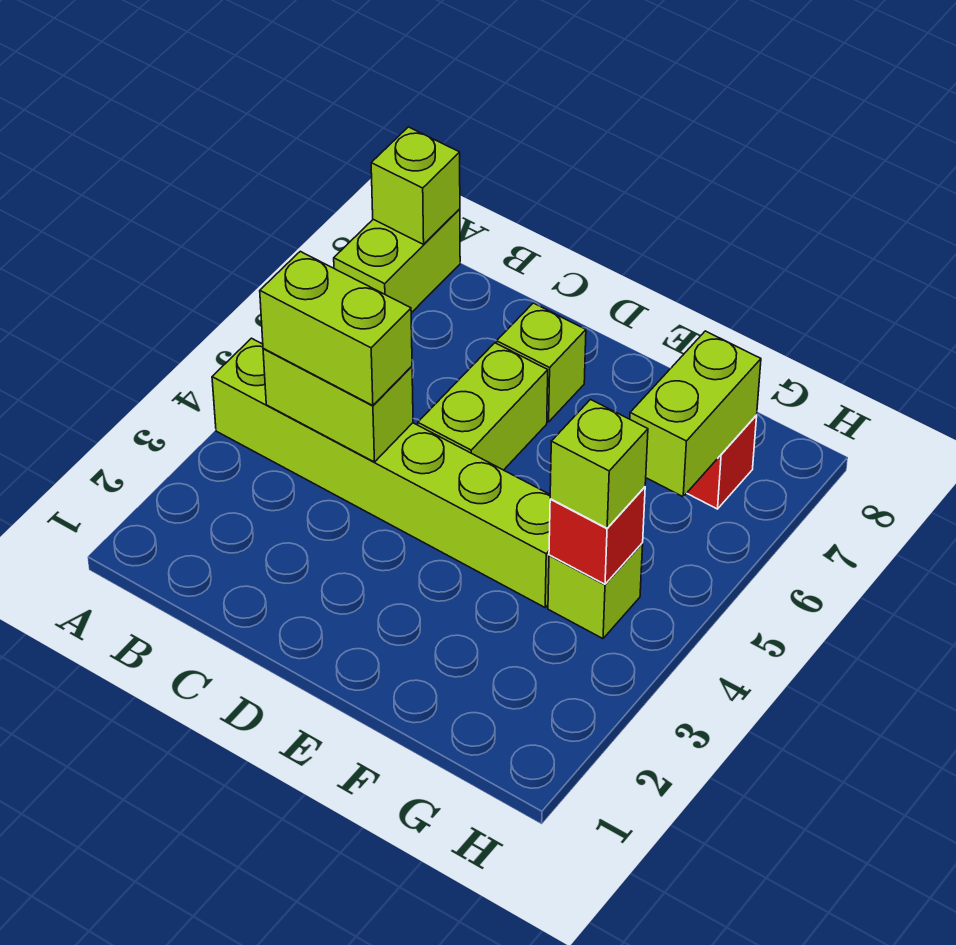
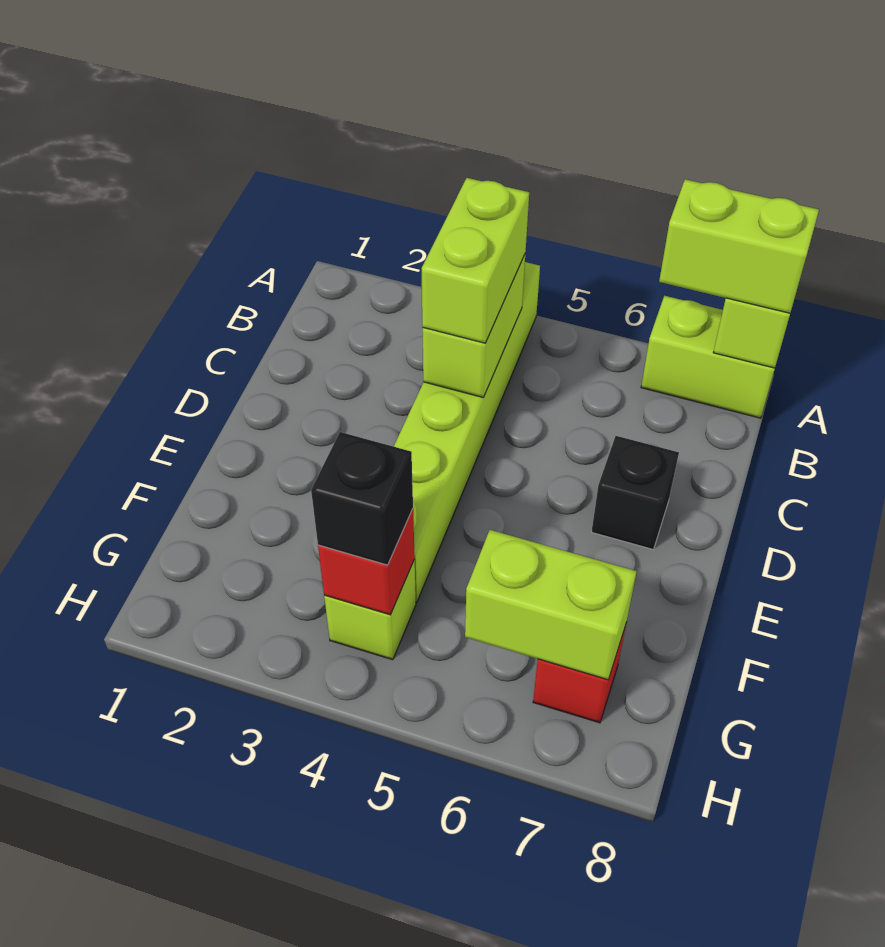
lime brick D5:D6 level 1 -> lime brick A7:A8 level 3
lime brick D7 level 1 -> black brick D7 level 1
lime brick G4 level 3 -> black brick G4 level 3

